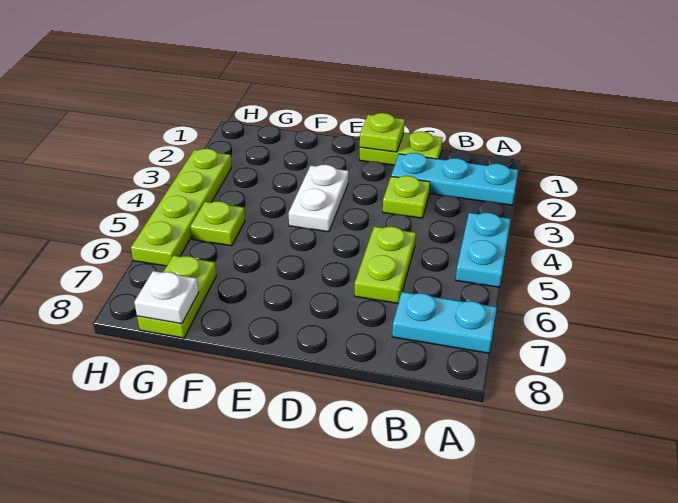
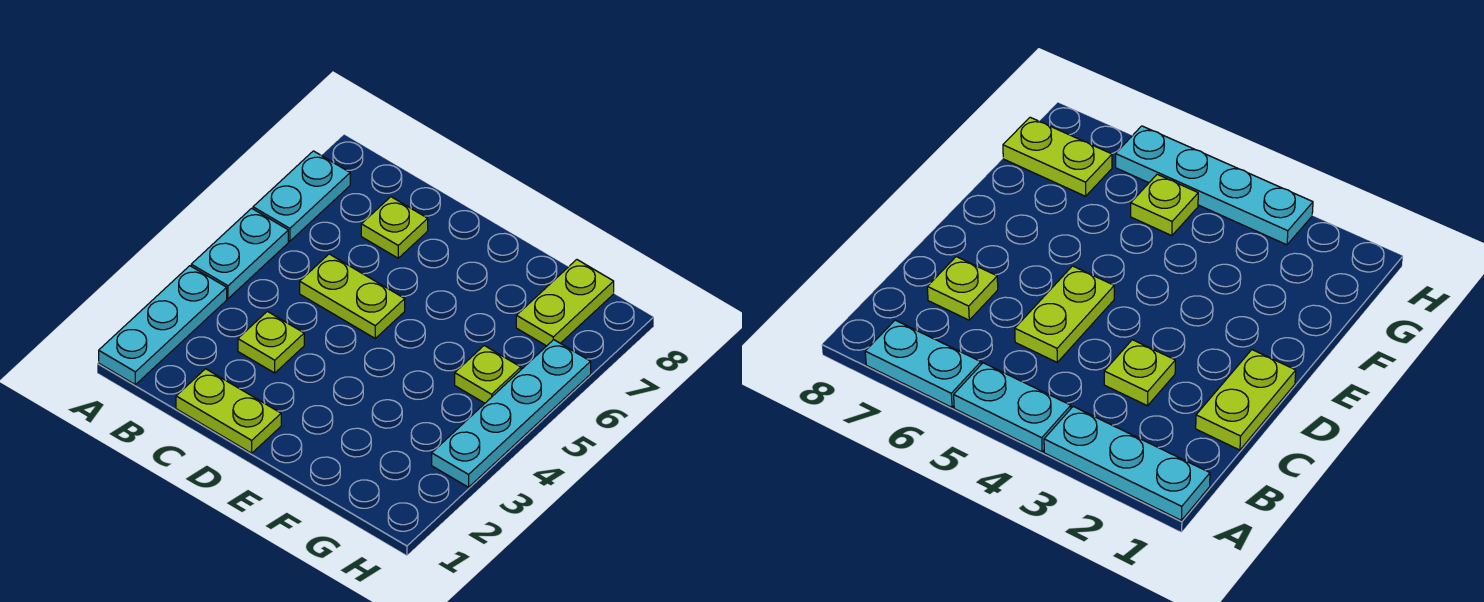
cyan plate A2:C2 level 1 -> cyan plate A1:A3 level 1
cyan plate A7:B7 level 1 -> cyan plate A6:A7 level 1
lime plate C5:C6 level 1 -> lime plate C5:D5 level 1
lime plate D1 level 2 -> lime plate C7 level 1
white plate E3:E4 level 1 -> none
white plate G8 level 2 -> none
lime plate H3:H6 level 1 -> cyan plate H3:H6 level 1

